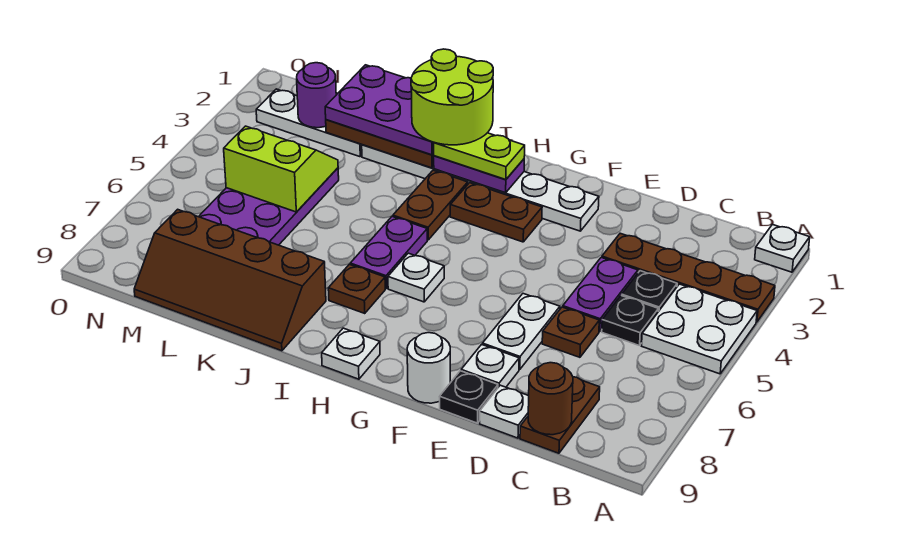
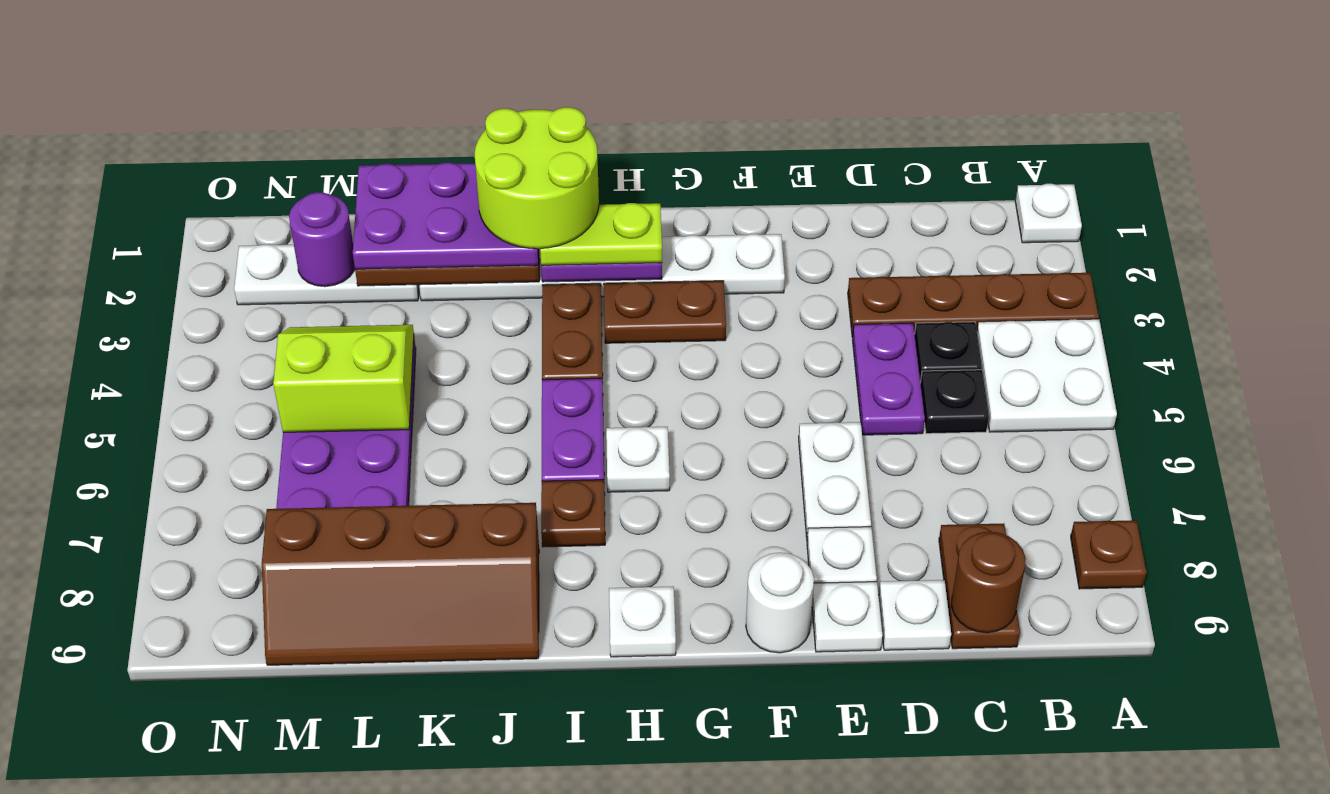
brown plate D6 level 1 -> brown plate A8 level 1
black plate E9 level 1 -> white plate E9 level 1

